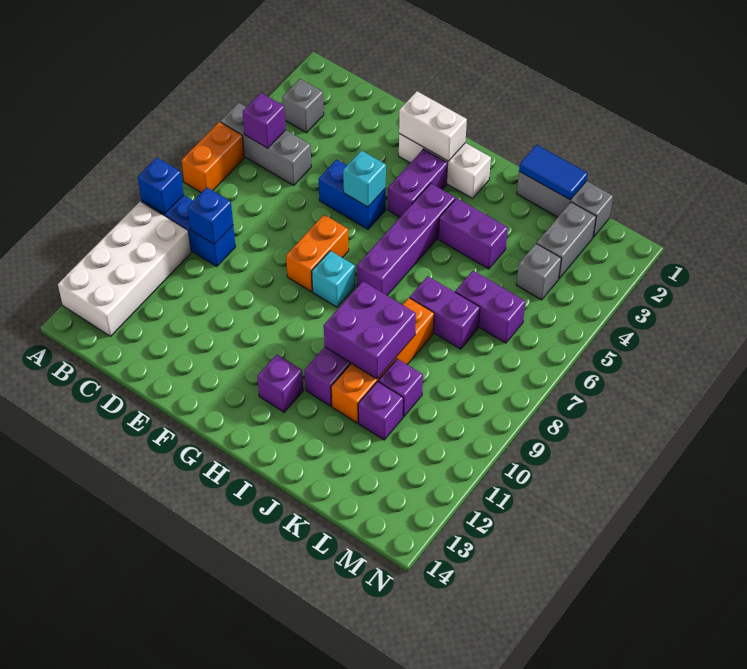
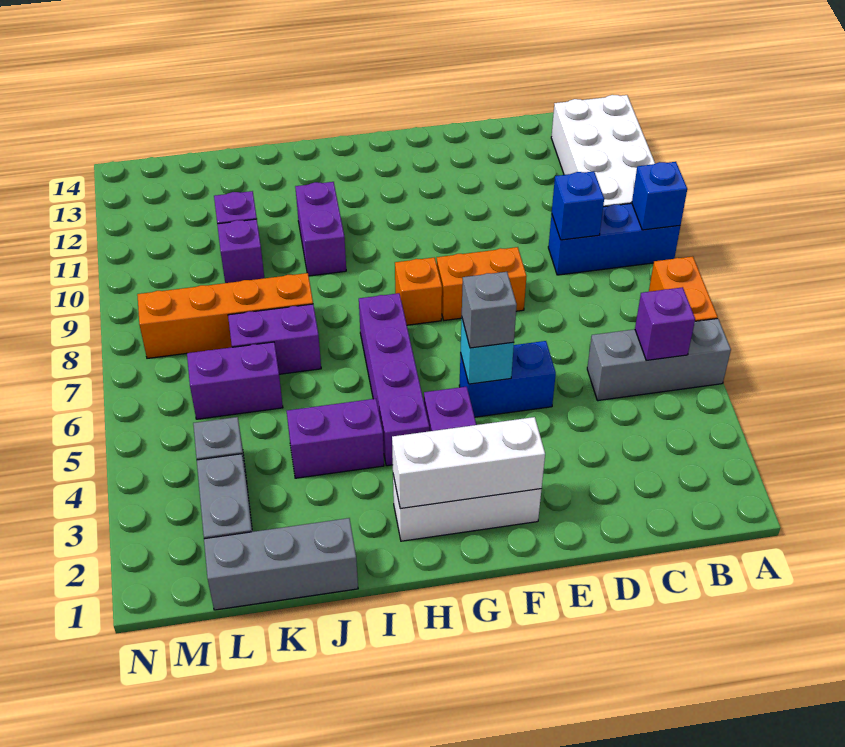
grey brick B3 level 1 -> grey brick F5 level 3
white brick F2:G2 level 2 -> white brick F2:H2 level 2
orange brick F7:F8 level 1 -> orange brick E8:F8 level 1
cyan brick G8 level 1 -> orange brick G8 level 1
purple brick H12 level 1 -> none
purple brick I9:J10 level 2 -> none
blue tile J1:K1 level 2 -> none
orange brick J8:J11 level 1 -> orange brick J8:M8 level 1

